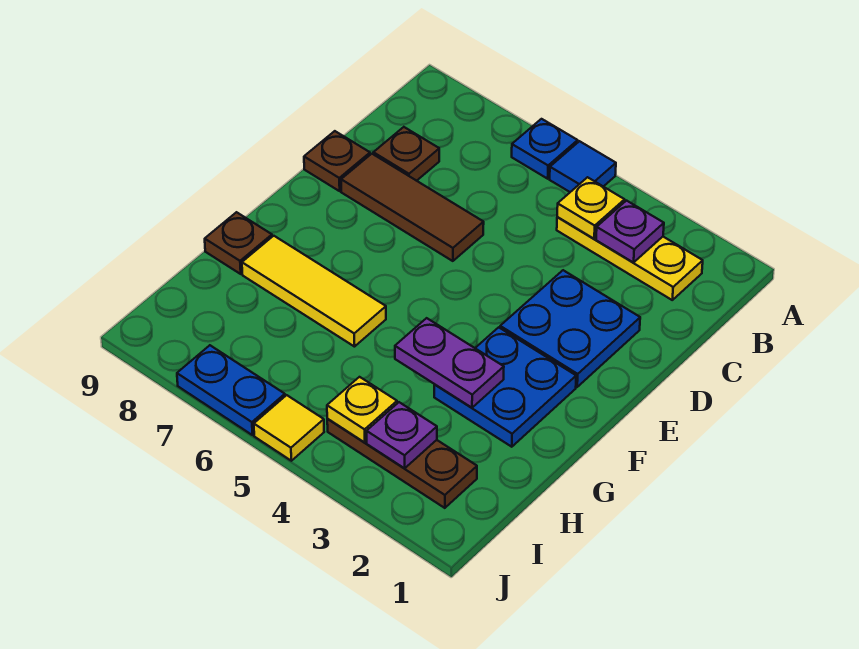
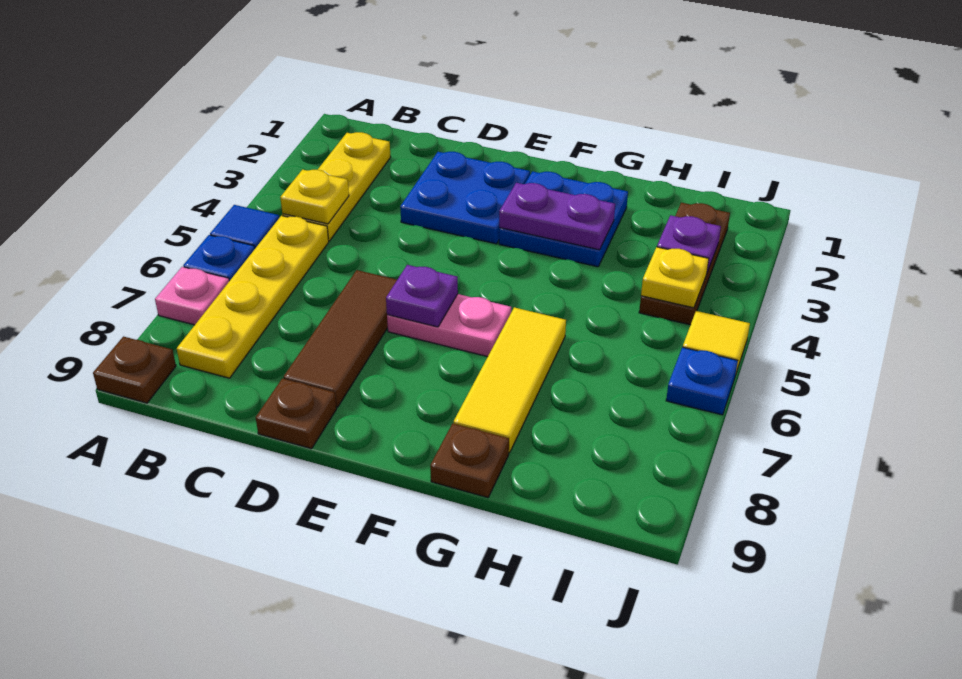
none -> pink plate A7 level 1
purple plate B3 level 2 -> purple plate E6 level 2
none -> yellow plate B5:B8 level 1
brown plate C8 level 1 -> brown plate A9 level 1
none -> pink plate E6:F6 level 1
purple plate G3:G4 level 2 -> purple plate F3:G3 level 2
blue plate J6:J7 level 1 -> blue plate J6 level 1

